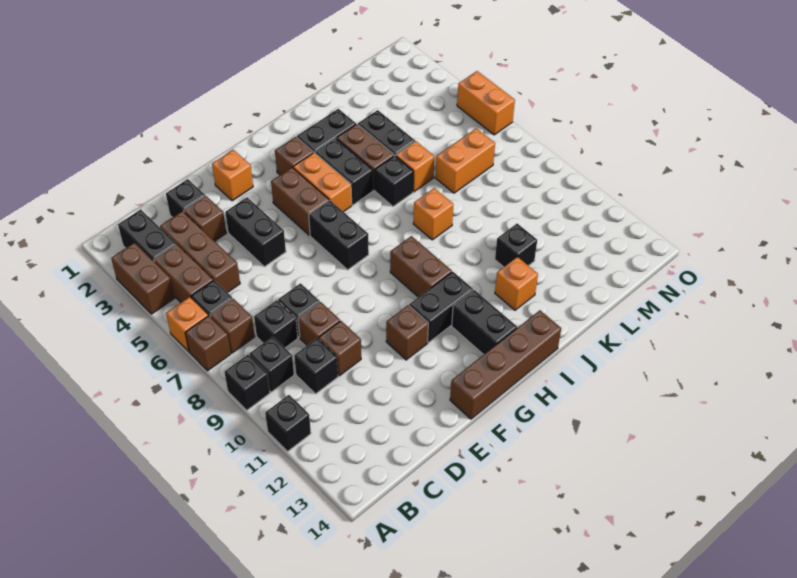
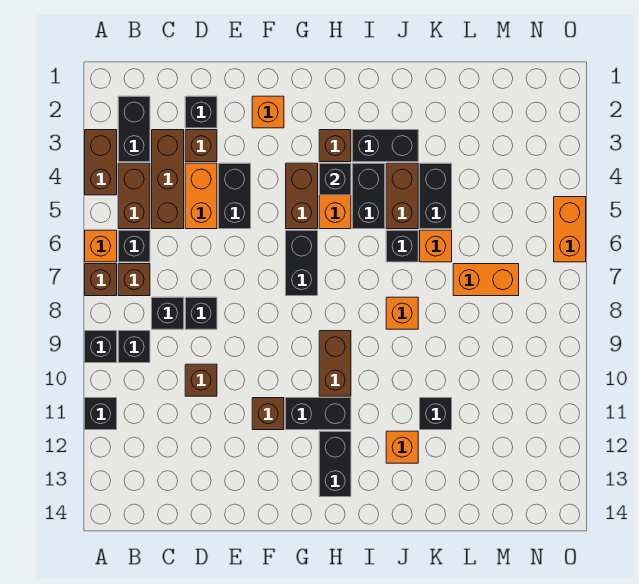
black brick C10 level 1 -> black brick H4 level 2
none -> orange brick D4:D5 level 1
brown brick D9 level 1 -> none
brown brick F14:I14 level 1 -> none

